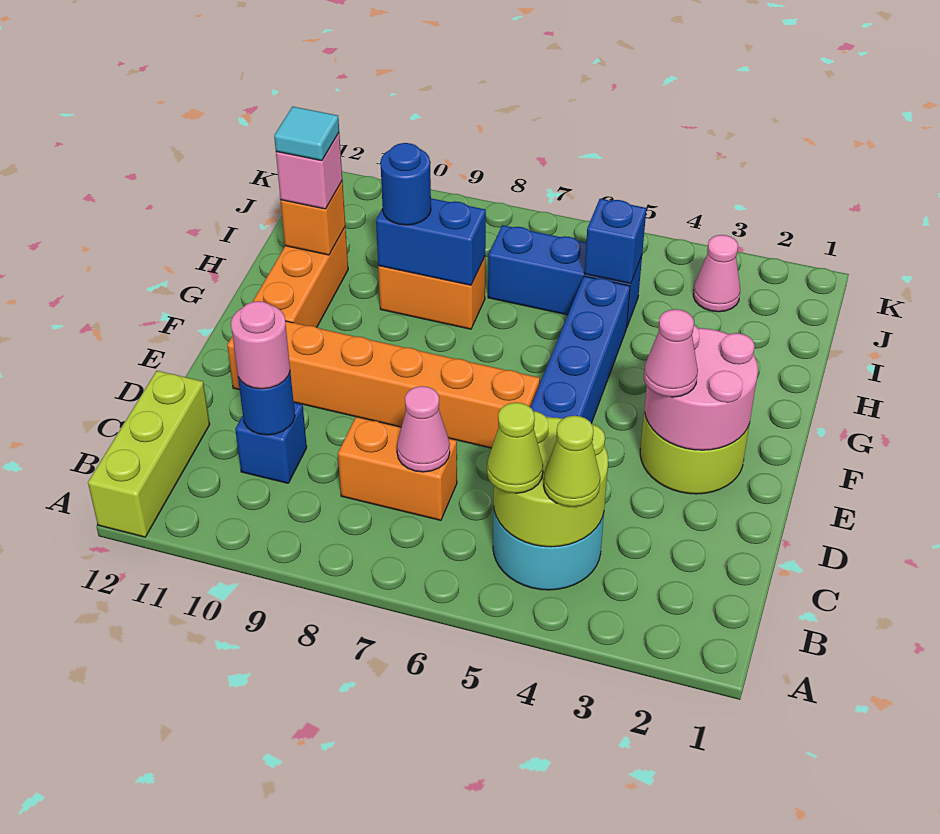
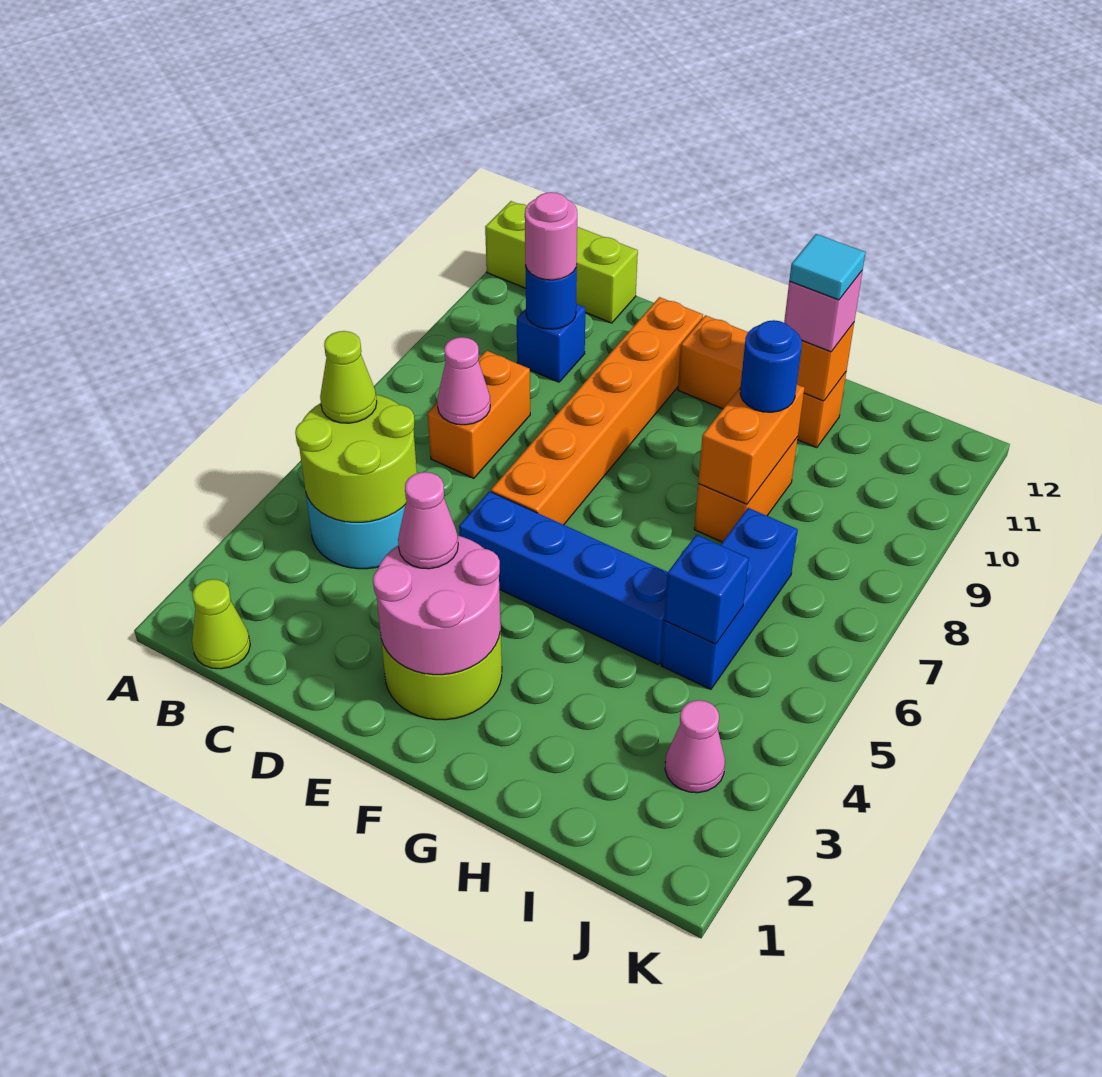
lime cone B4 level 3 -> lime cone B1 level 1
blue brick H8:H9 level 2 -> orange brick H8:H9 level 2

